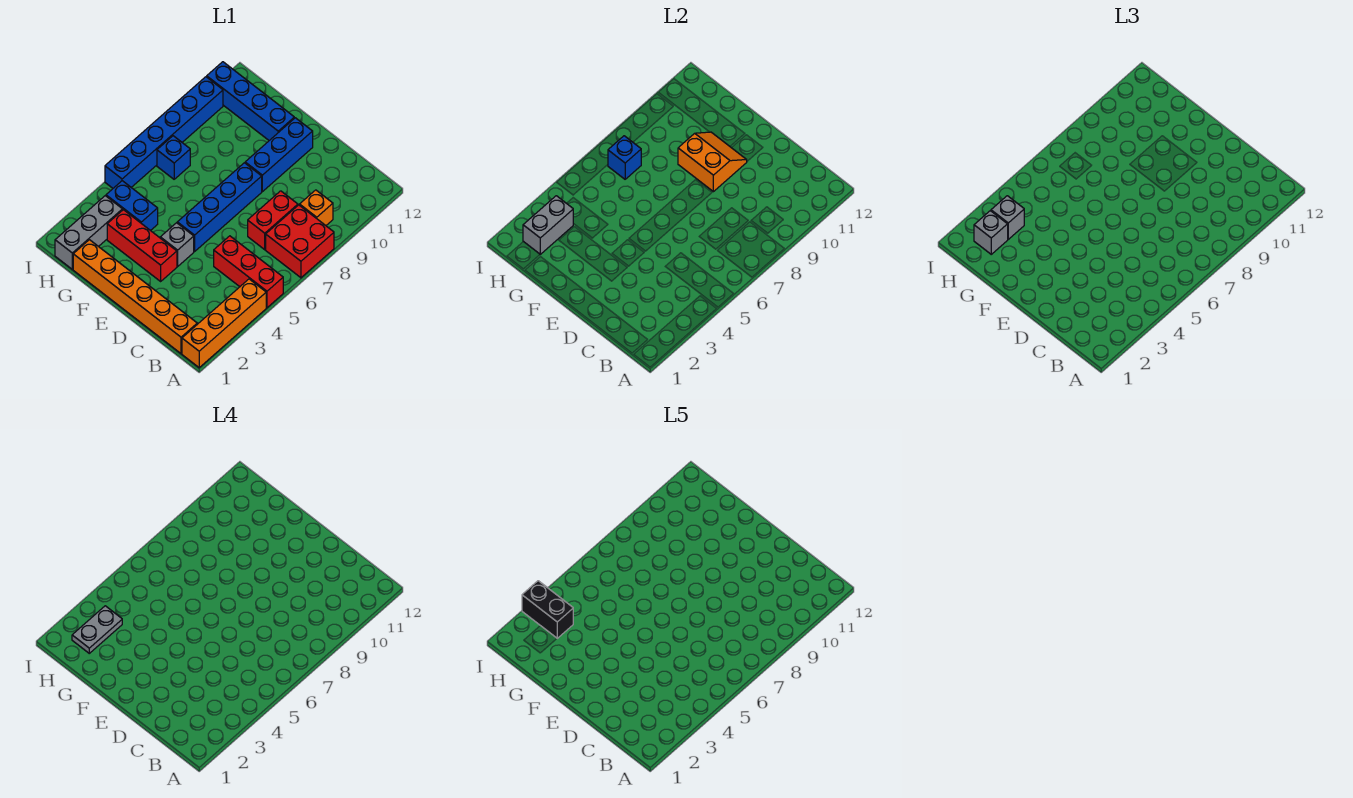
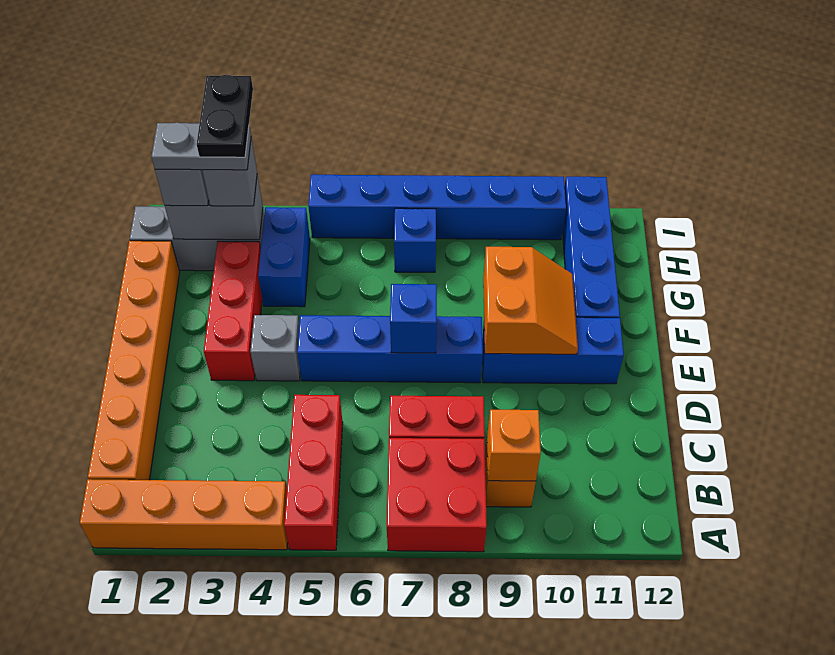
none -> orange brick B9 level 2
black brick H3:I3 level 5 -> black plate H3:I3 level 5
blue brick H7 level 2 -> blue brick E7 level 2

